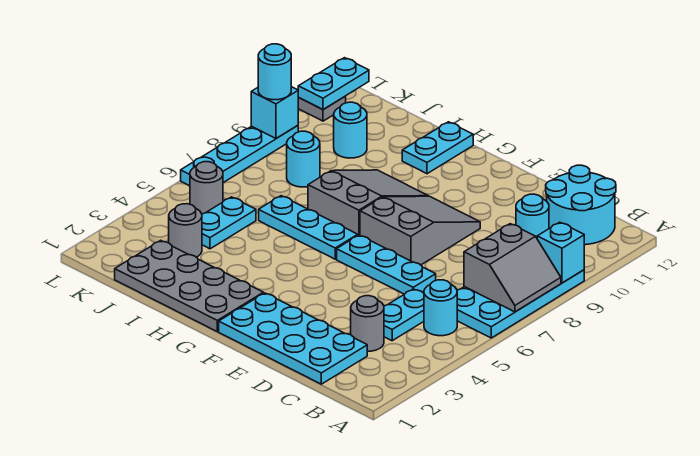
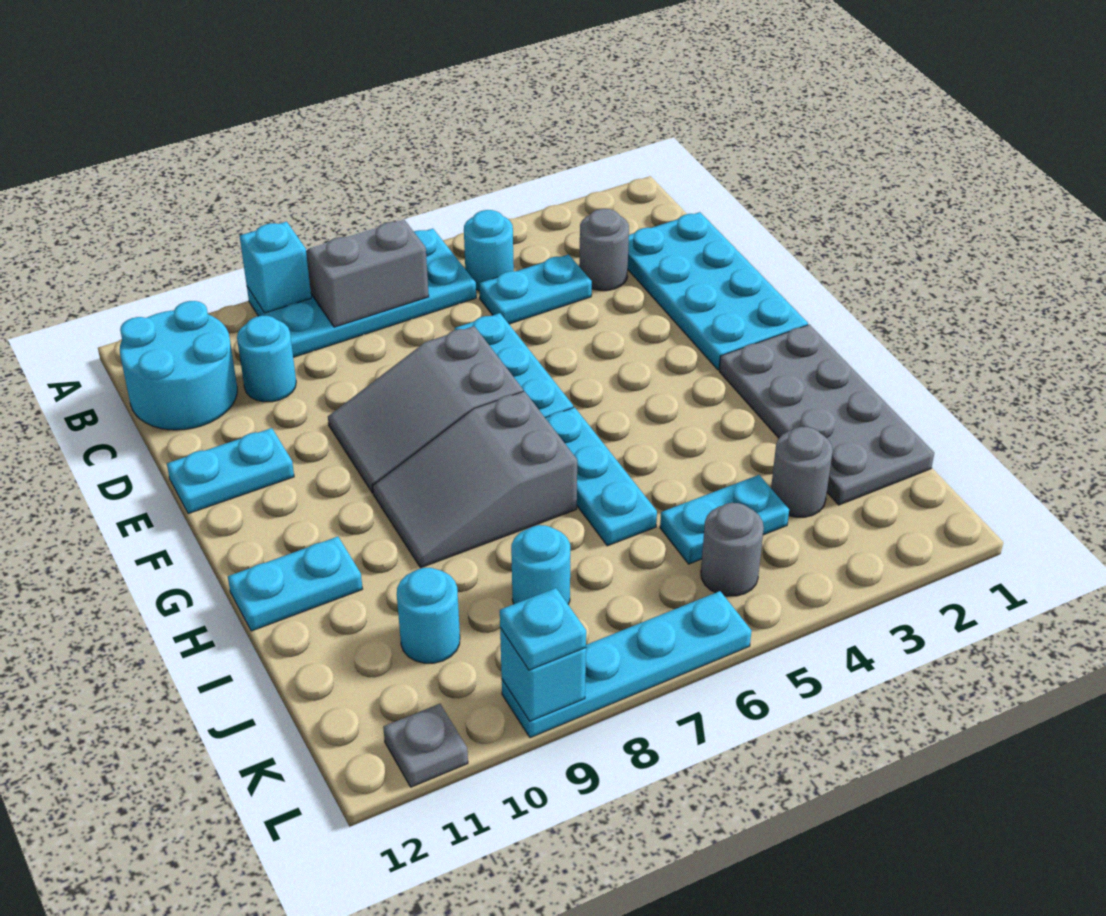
cyan round brick L9 level 3 -> cyan plate L9 level 3
cyan plate L11:L12 level 2 -> cyan plate E11:E12 level 1

